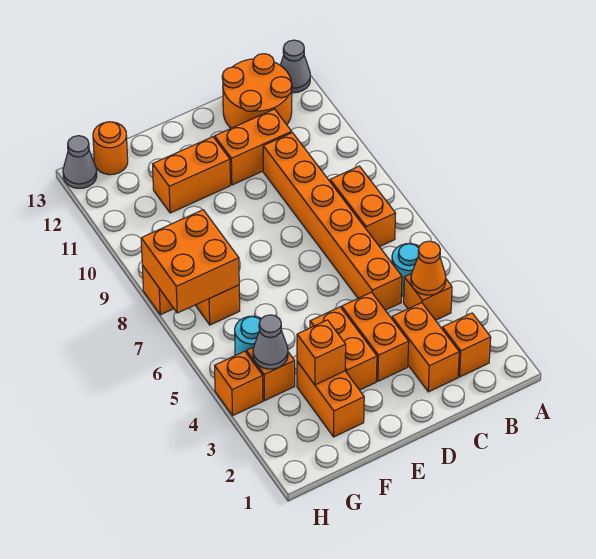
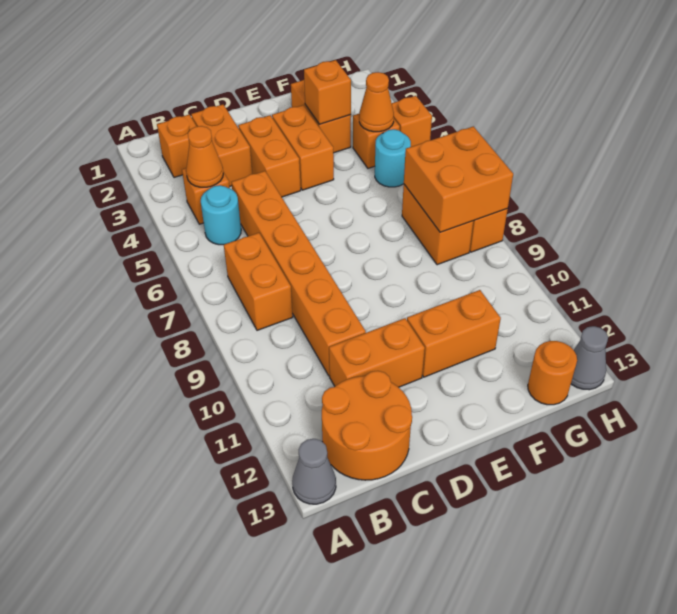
grey cone G4 level 2 -> orange cone G4 level 2

